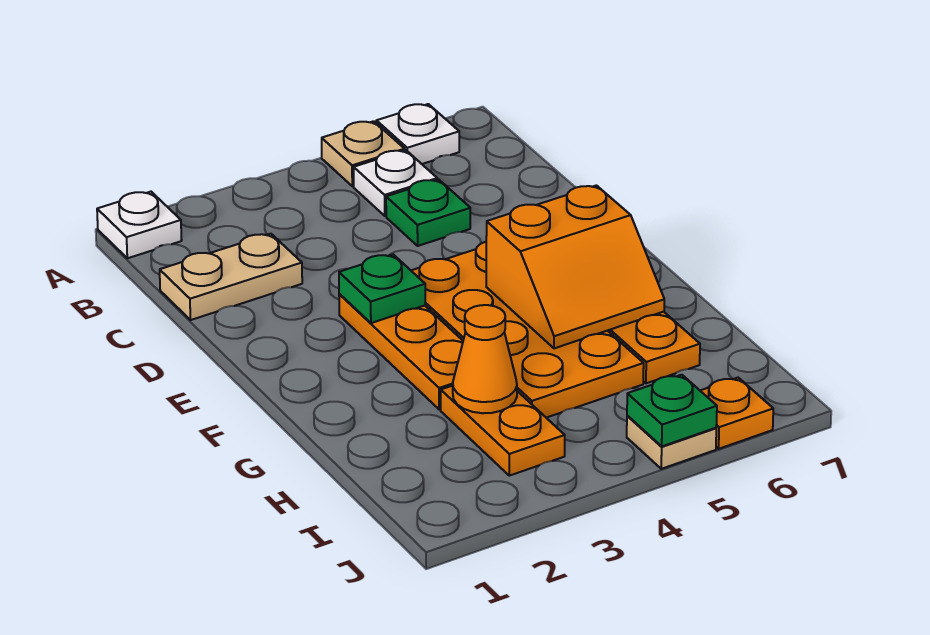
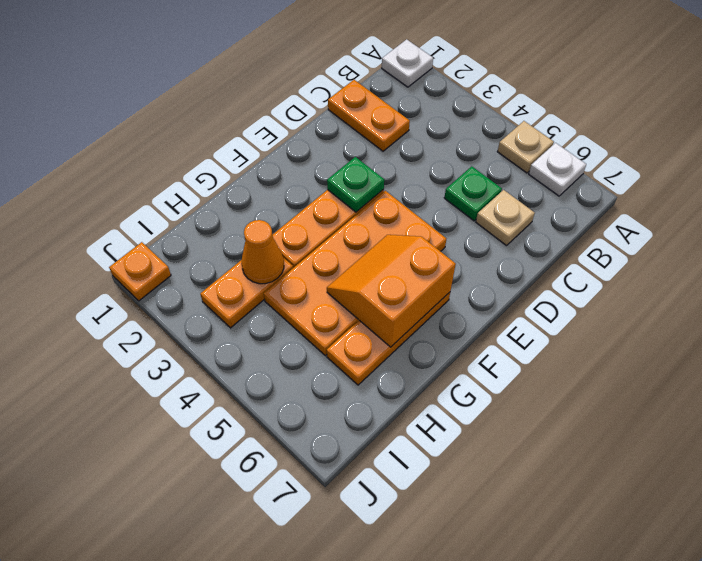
white plate B5 level 1 -> none
tan plate C1:C2 level 1 -> orange plate C1:C2 level 1
orange slope F5:G6 level 2 top F -> orange slope F5:G6 level 2 top 6
tan plate J5 level 1 -> tan plate C6 level 1
green plate J5 level 2 -> none
orange plate J6 level 1 -> orange plate J1 level 1

